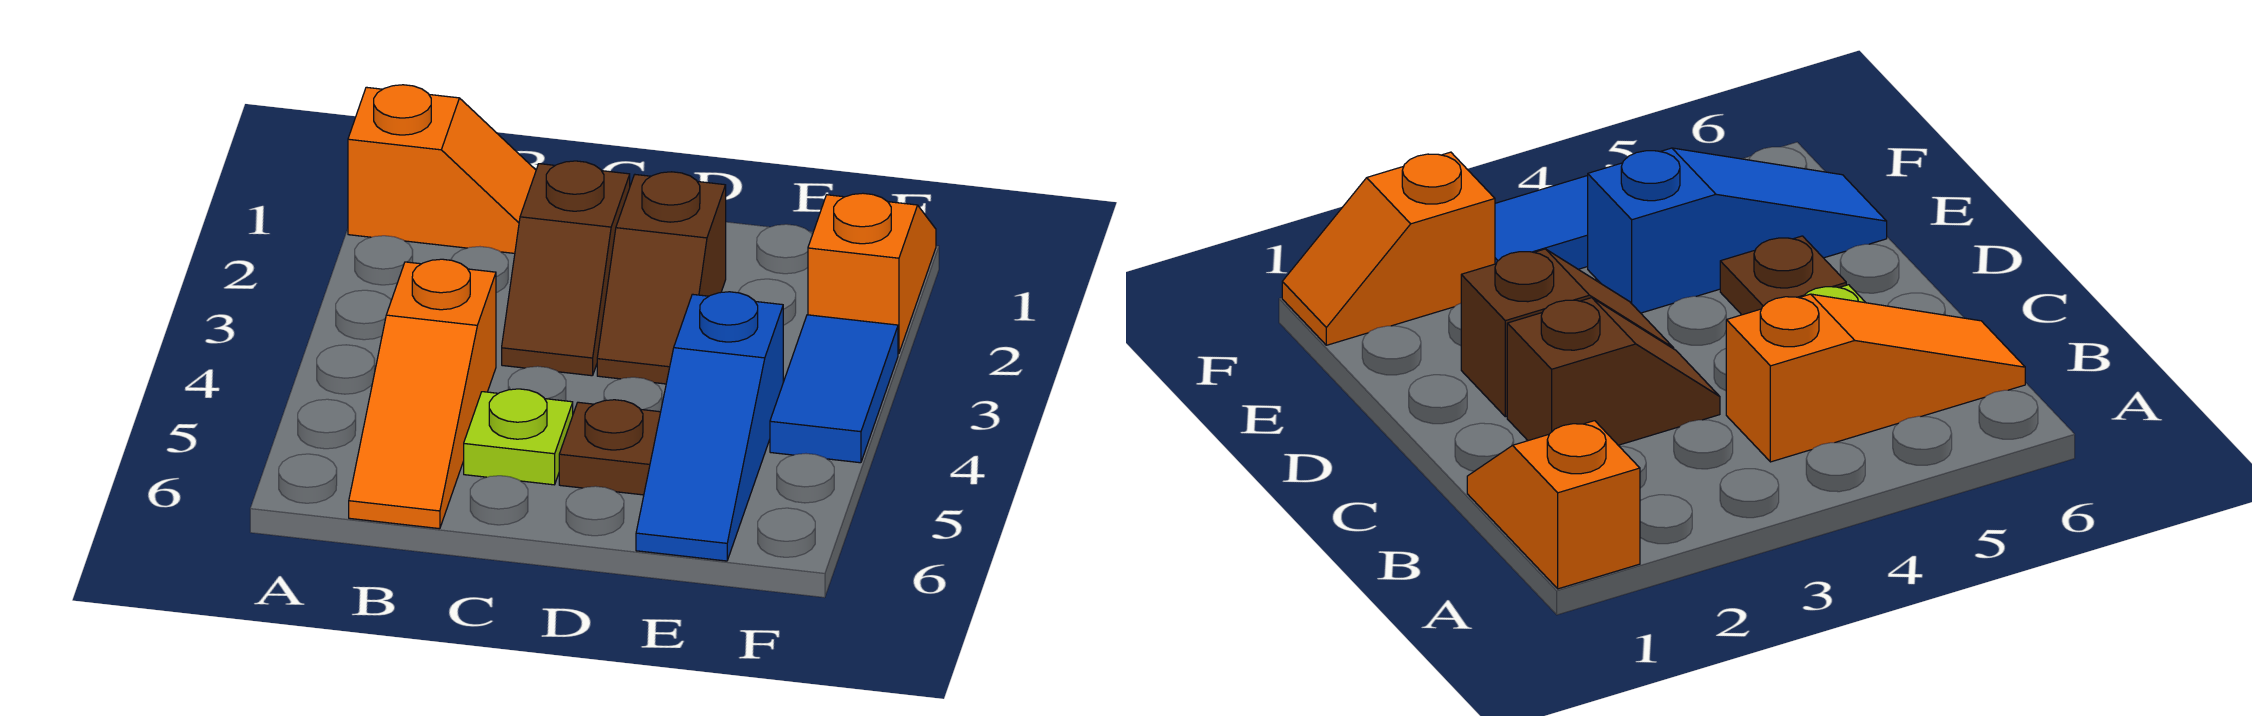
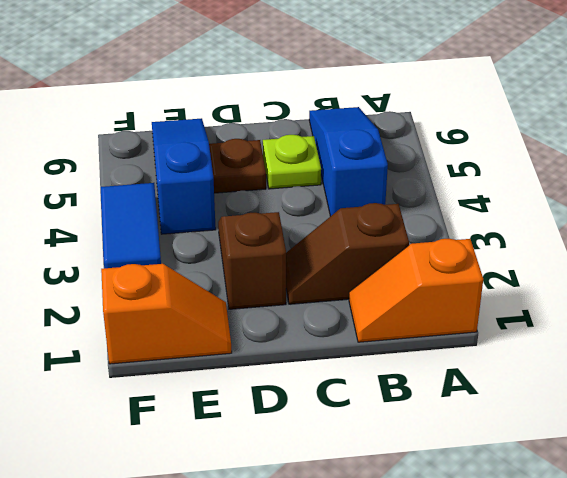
orange slope B4:B6 level 1 top 4 -> blue slope B4:B6 level 1 top 4
brown slope C2:C3 level 1 top 2 -> brown slope B2:C2 level 1 top B
orange slope F1:F2 level 1 top 2 -> orange slope E1:F1 level 1 top F

